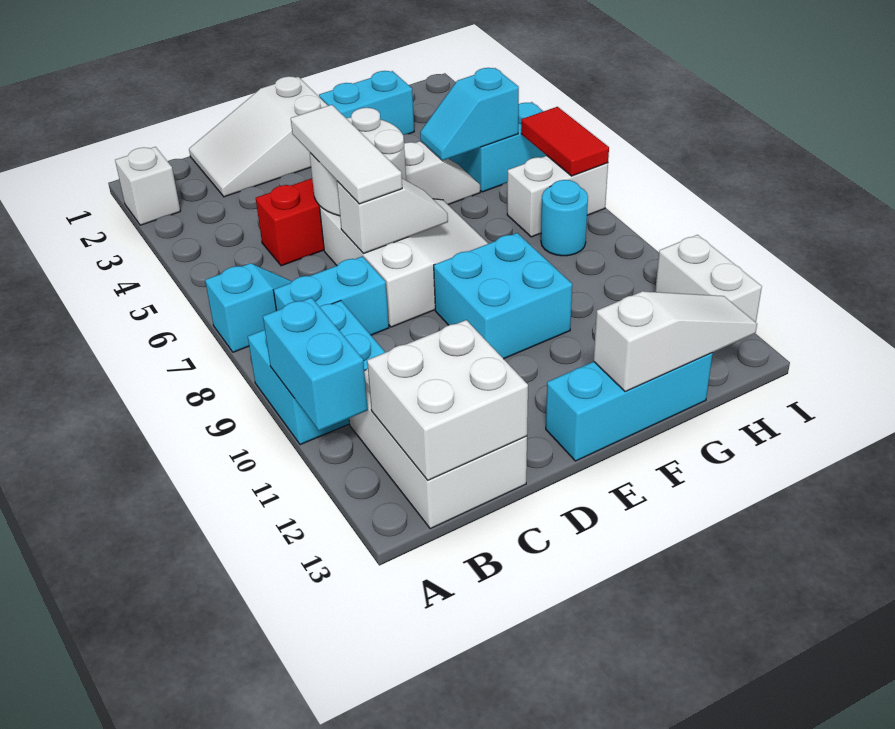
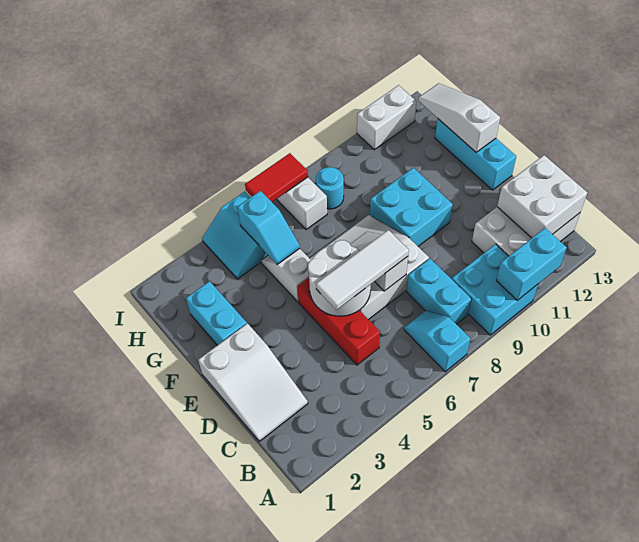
white brick A2 level 1 -> none

